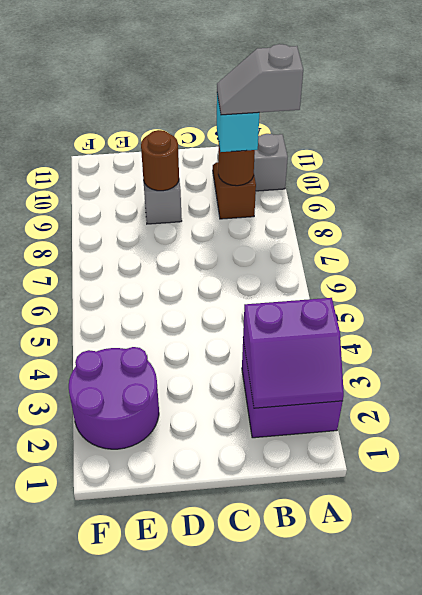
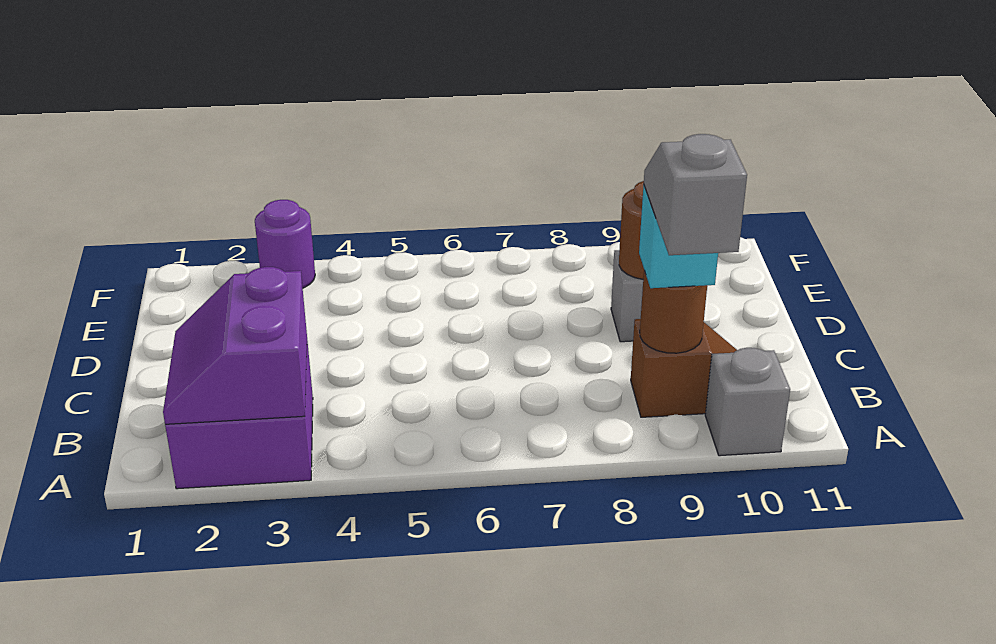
purple round brick E2:F3 level 1 -> purple round brick F3 level 1

